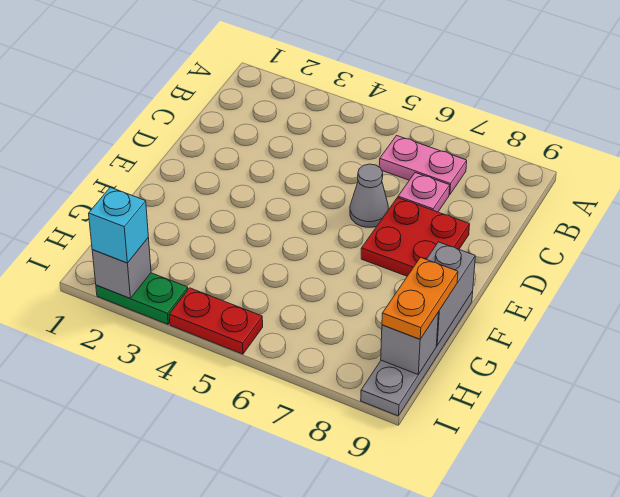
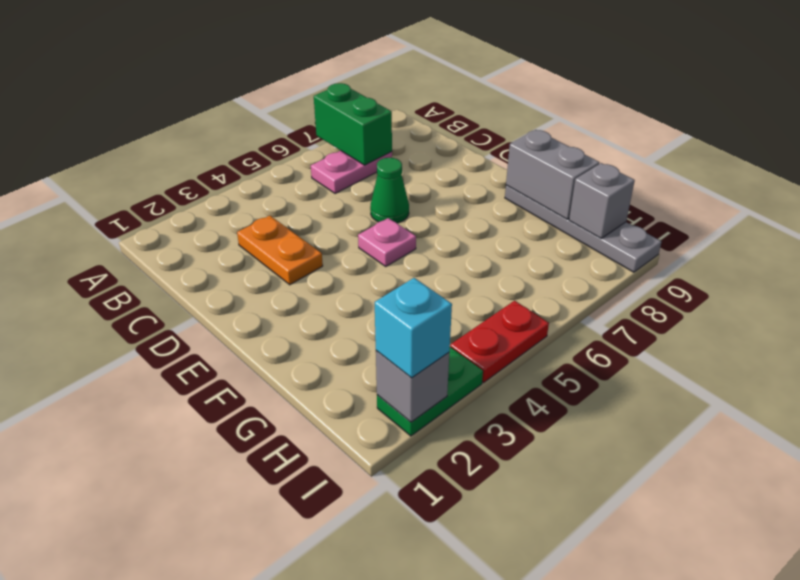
none -> green brick A7:B7 level 2
pink plate C7 level 1 -> pink plate E5 level 1
grey cone D6 level 1 -> green cone D6 level 1
red plate D7:E8 level 1 -> none
orange plate G9:H9 level 3 -> orange plate C3:D3 level 1

